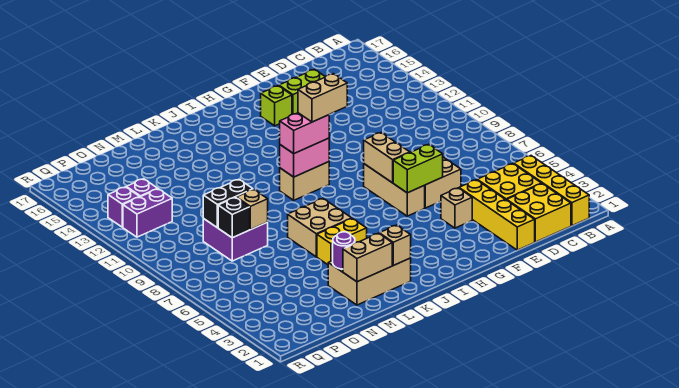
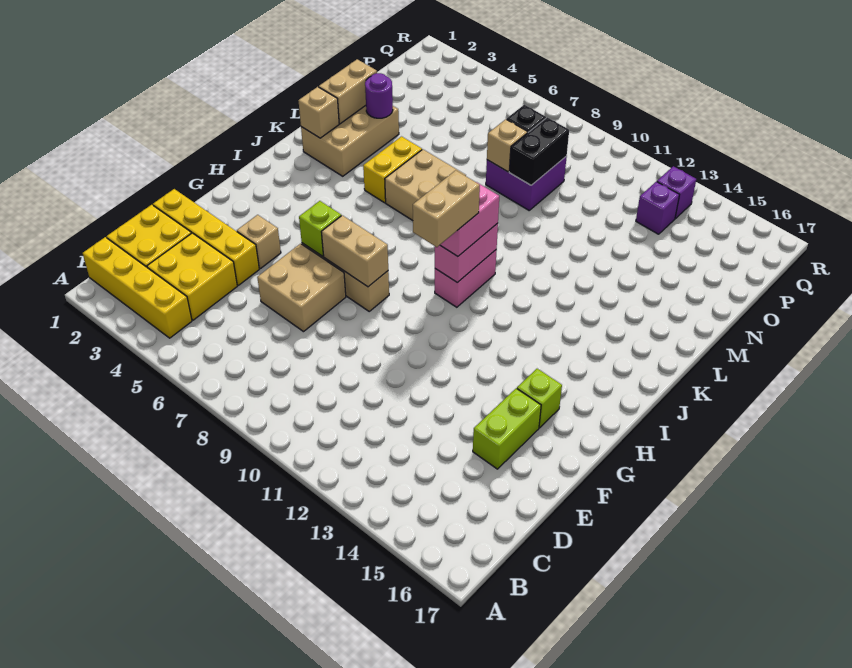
lime brick F6:G6 level 2 -> lime brick G6 level 2
tan brick I10:J10 level 1 -> pink brick I10:J10 level 1
purple brick P12:Q12 level 1 -> none

